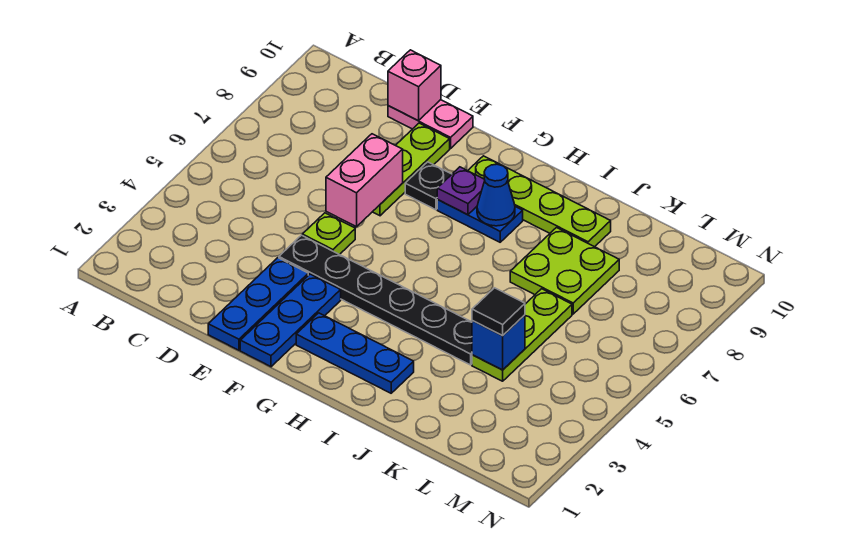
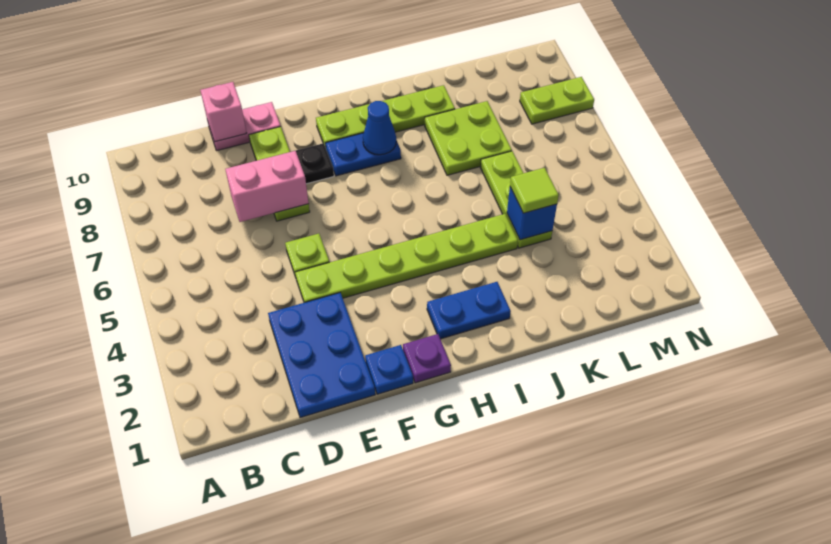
blue plate E1:E3 level 1 -> blue plate D1:E3 level 1
black plate E4:J4 level 1 -> lime plate E4:J4 level 1
pink brick E6:E7 level 2 -> pink brick D7:E7 level 2
blue plate F1:F3 level 1 -> blue plate F1 level 1
blue plate G2:I2 level 1 -> blue plate H2:I2 level 1
purple plate G8 level 2 -> purple plate G1 level 1
black tile K4 level 3 -> lime tile K4 level 3
none -> lime plate M8:N8 level 1

